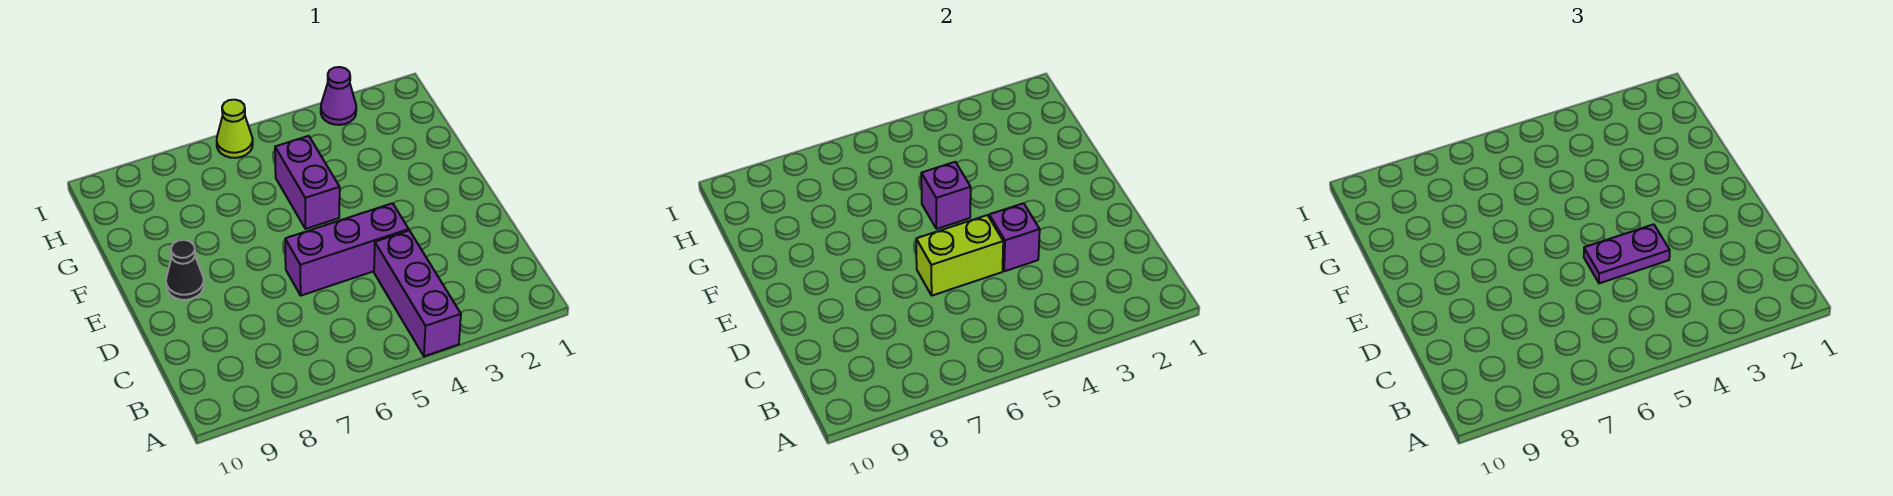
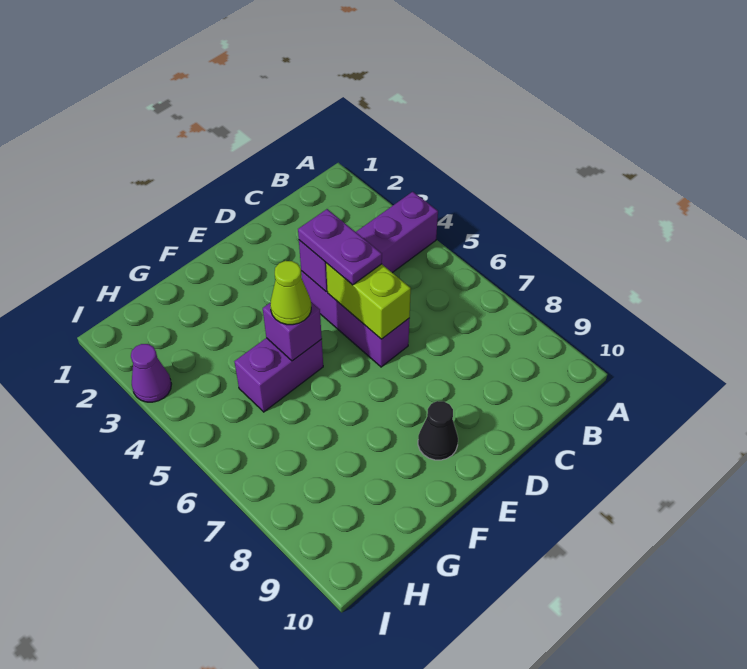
lime cone I6 level 1 -> lime cone F5 level 3

